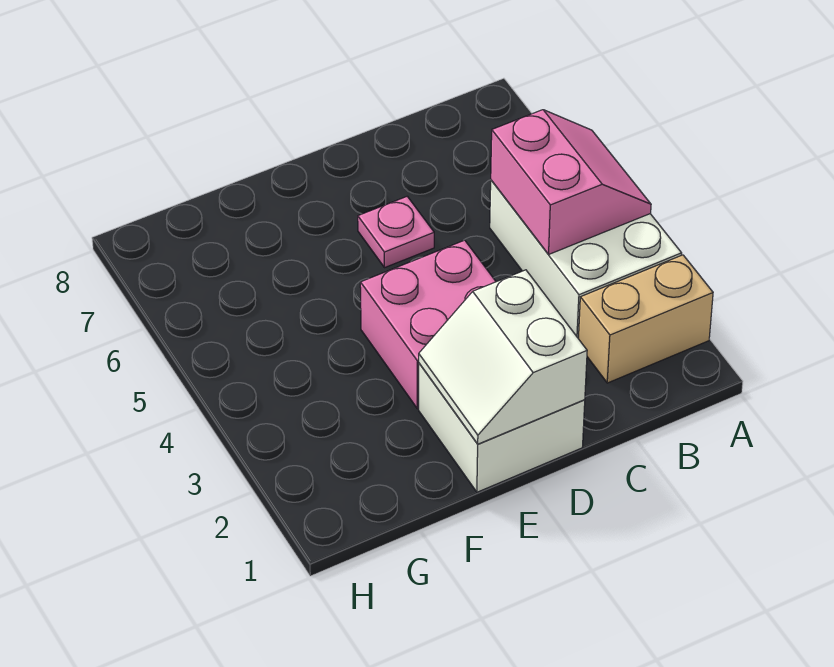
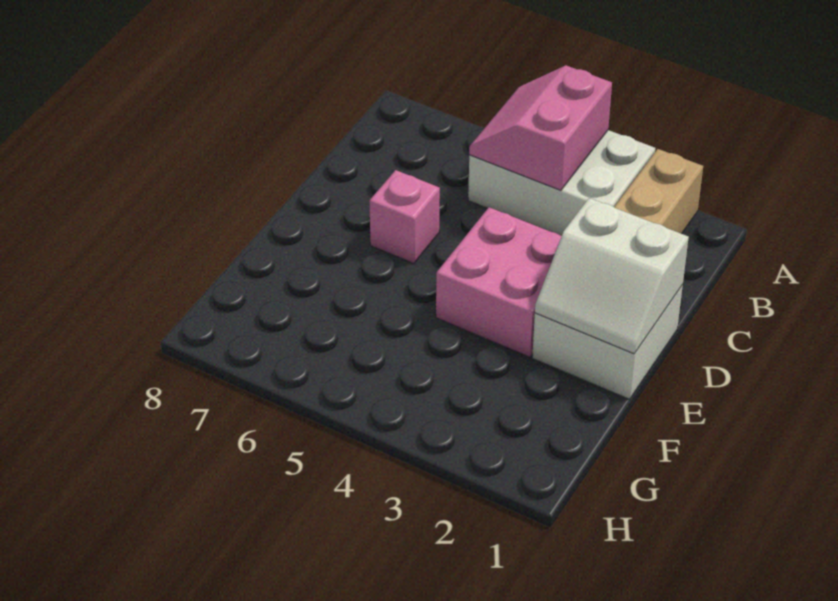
pink slope A4:B5 level 2 top B -> pink slope A4:B5 level 2 top 4
pink plate D6 level 1 -> pink brick D6 level 1

